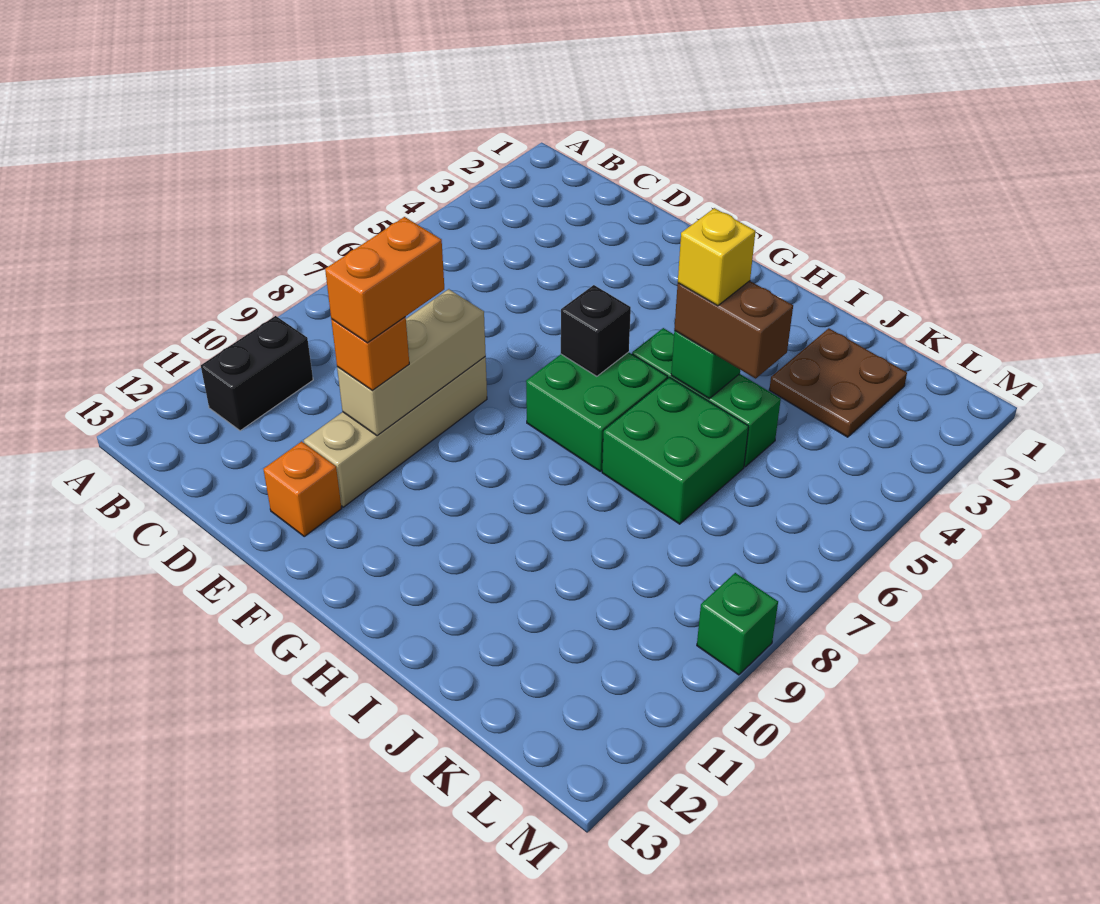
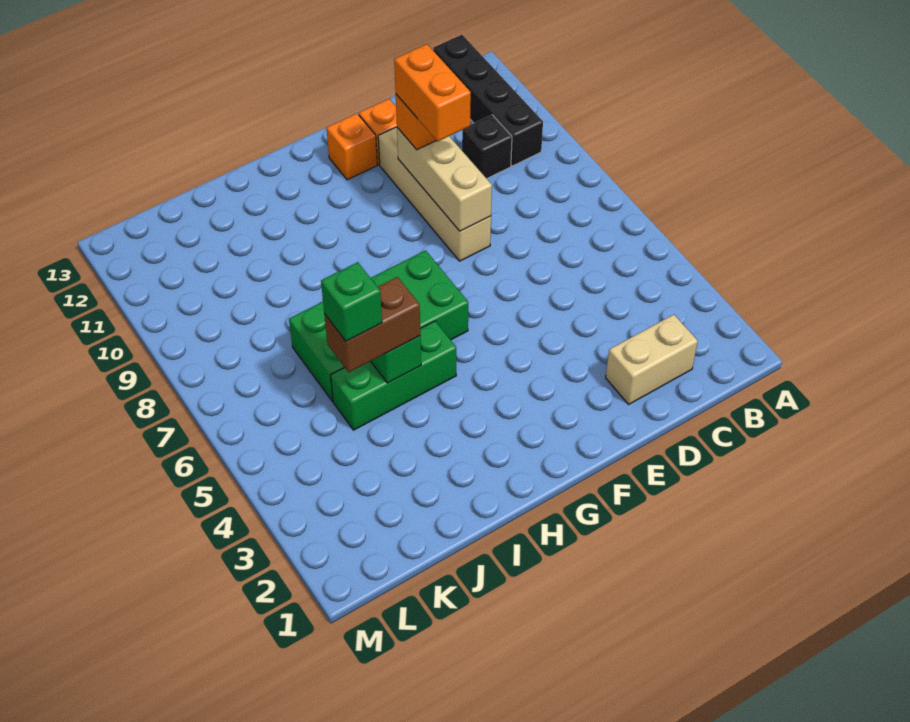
black brick B10:B11 level 1 -> black brick B10:B13 level 1
none -> tan brick C2:D2 level 1
none -> orange brick F12 level 1
black brick G6 level 2 -> black brick C10 level 1
yellow brick I5 level 4 -> none
brown plate J2:K3 level 1 -> none
green brick M9 level 1 -> green brick J5 level 4

